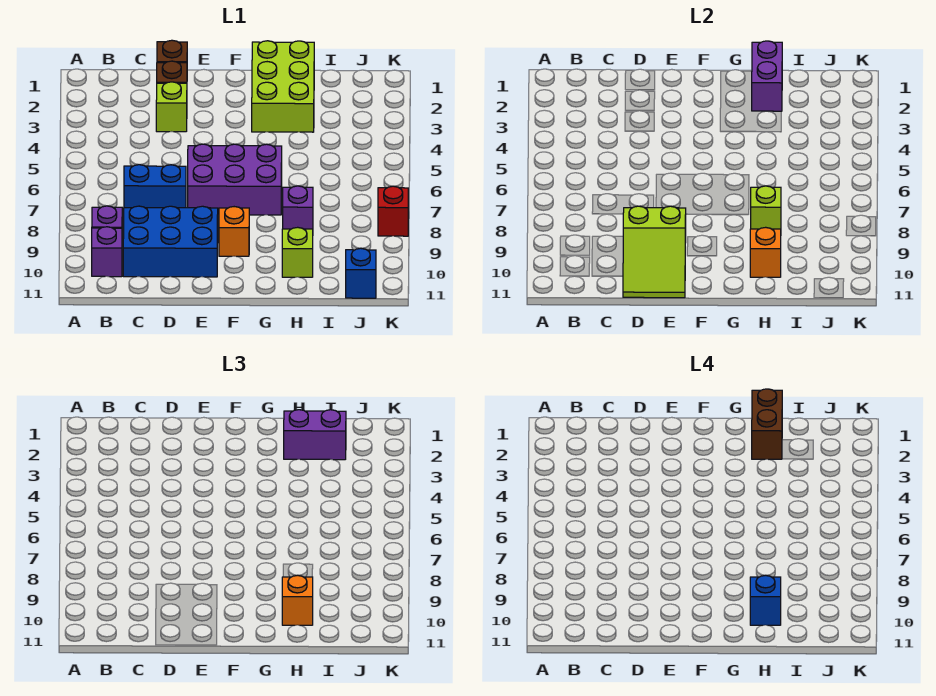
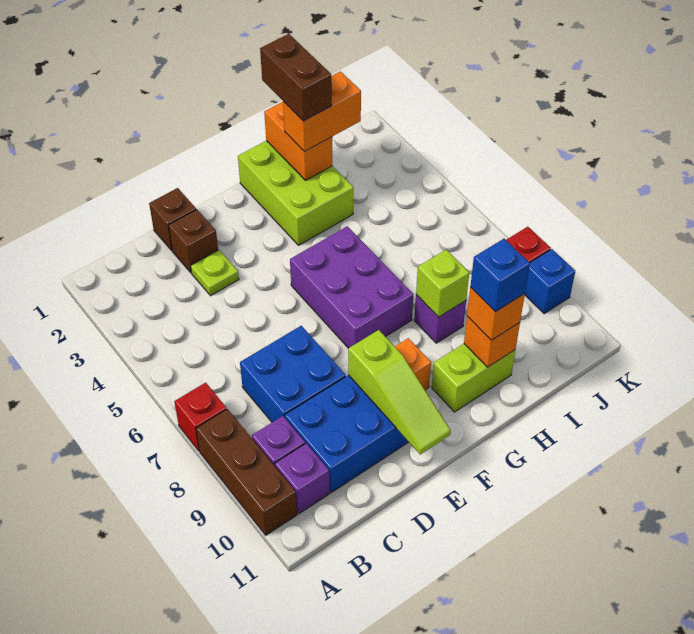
none -> red brick A7 level 1
none -> brown brick A8:A10 level 1
blue brick C7:D7 level 1 -> blue brick C7:D8 level 1
lime brick D3 level 1 -> lime plate D3 level 1
lime slope D9:E11 level 2 top 9 -> lime slope E9:E11 level 2 top 9
purple brick E6:G7 level 1 -> purple brick F5:G7 level 1
purple brick H1:H2 level 2 -> orange brick H1:H2 level 2
purple brick H2:I2 level 3 -> orange brick H2:I2 level 3
lime brick H10 level 1 -> lime brick G10:H10 level 1
blue brick J11 level 1 -> blue brick K9 level 1

